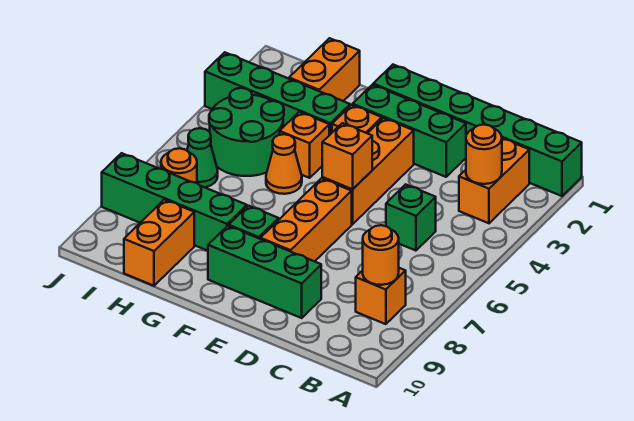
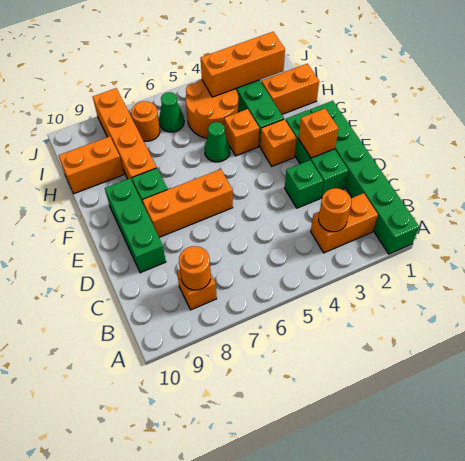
green brick C5 level 1 -> green brick D3 level 1
orange brick E3:E5 level 1 -> orange brick I2:I4 level 2
orange brick E5 level 2 -> orange brick E2 level 2
orange cone G5 level 1 -> green cone G5 level 1
green brick G8:J8 level 1 -> orange brick G8:J8 level 1
green round brick H4:I5 level 1 -> orange round brick H4:I5 level 1

